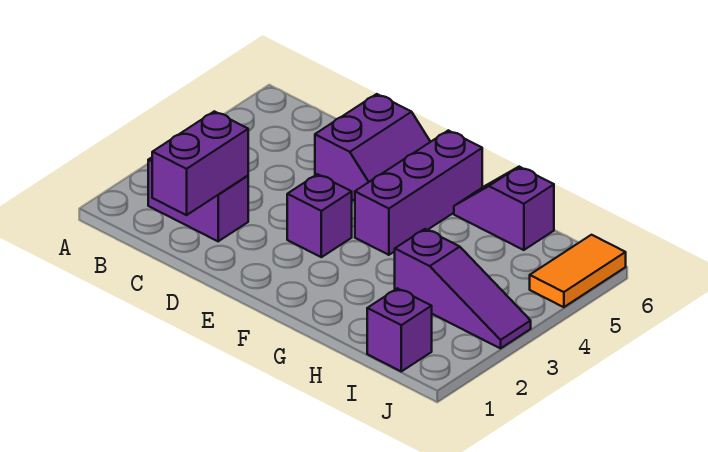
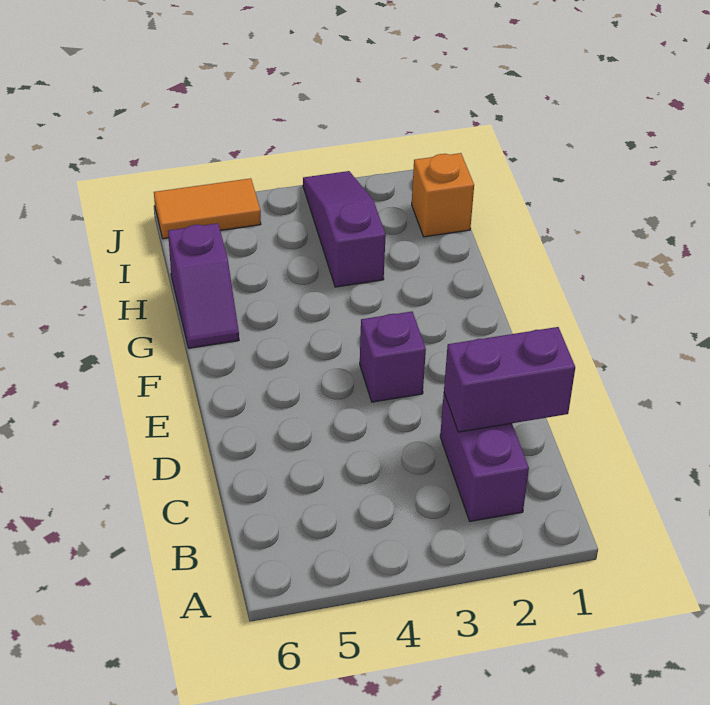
purple slope D5:E6 level 1 top D -> none
purple brick F4:F6 level 1 -> none
purple brick I1 level 1 -> orange brick I1 level 1

